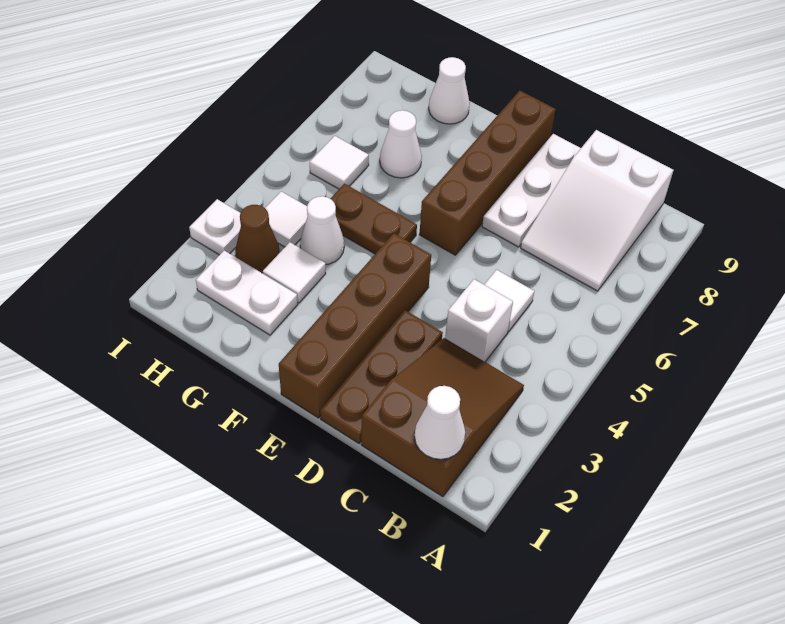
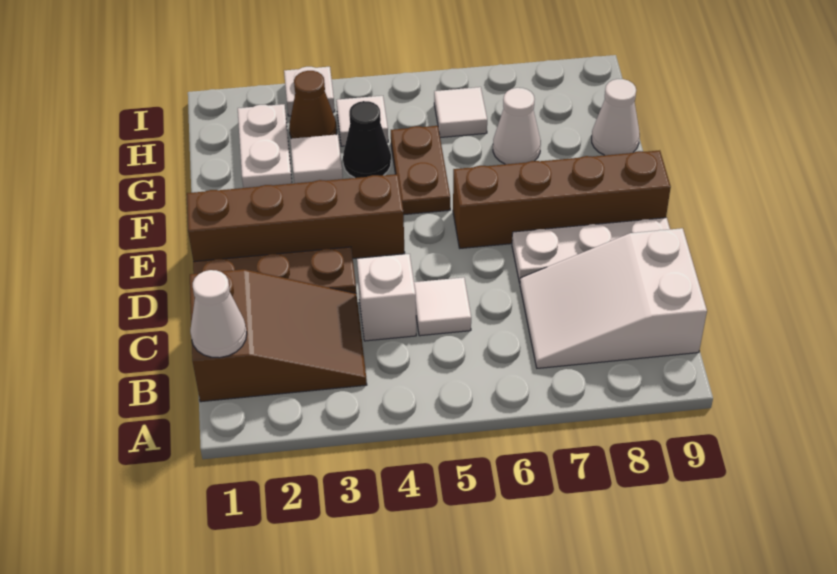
white cone G4 level 1 -> black cone G4 level 1

